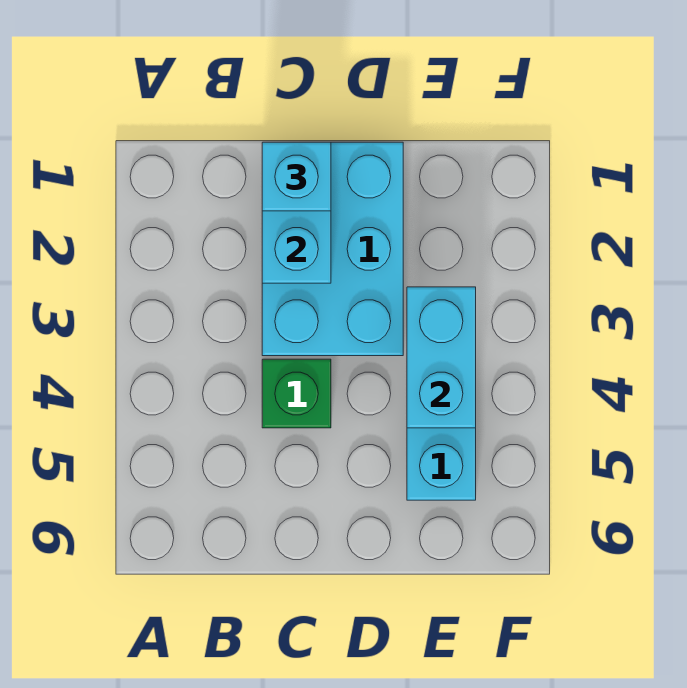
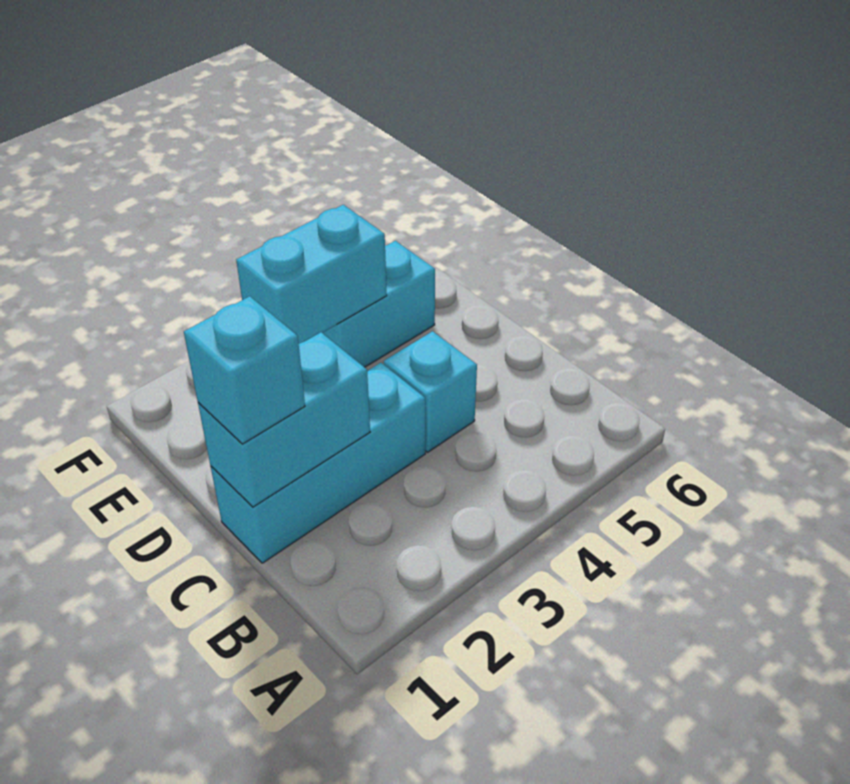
cyan brick C1:D3 level 1 -> cyan brick C1:C3 level 1
green brick C4 level 1 -> cyan brick C4 level 1

